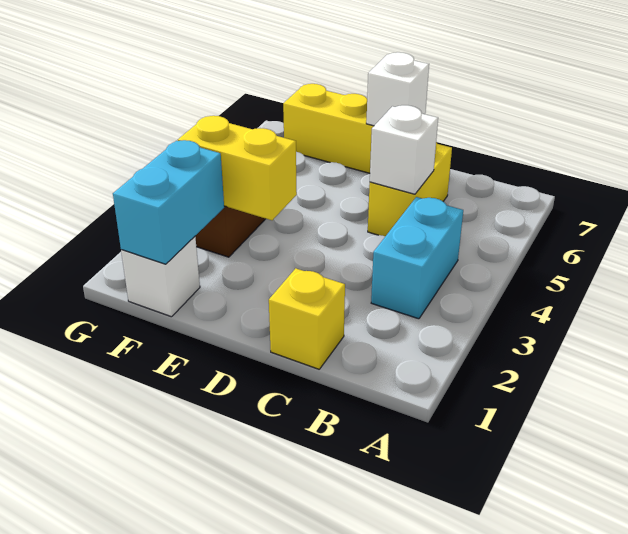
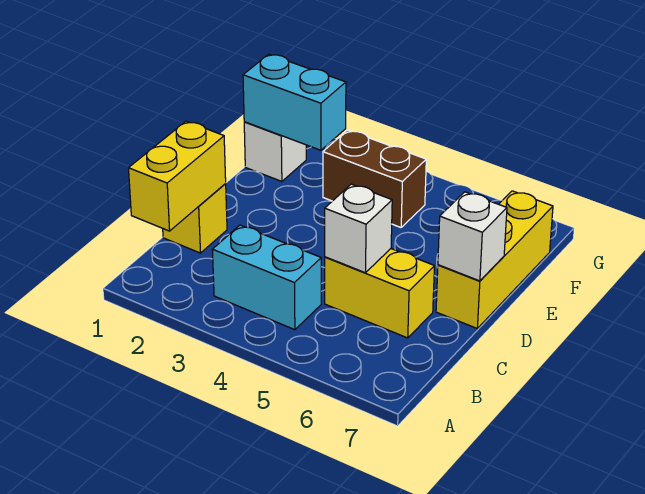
yellow brick E3:F3 level 2 -> yellow brick B1:C1 level 2

